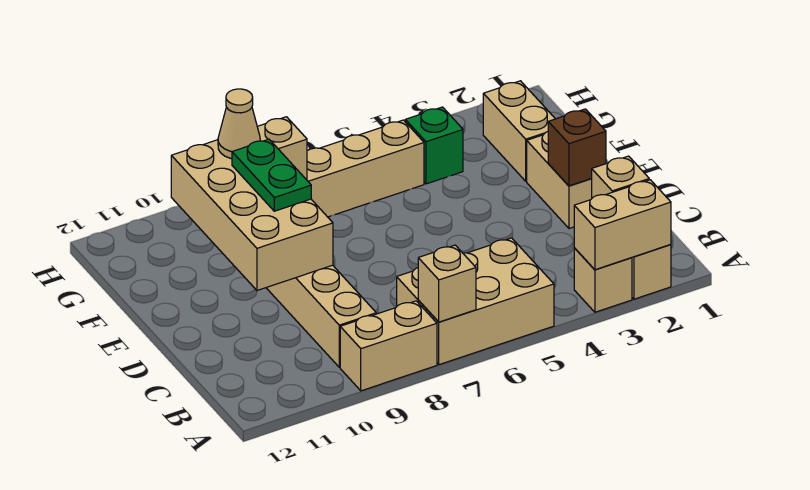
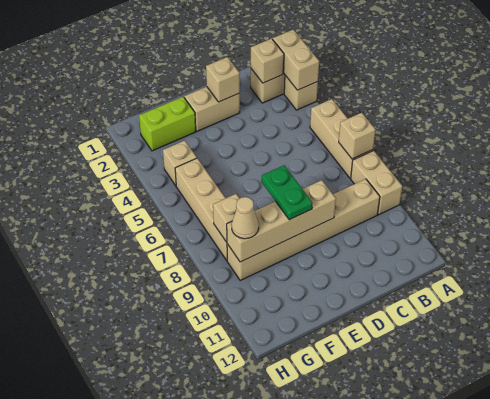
tan brick A5:B7 level 1 -> tan brick A5:A7 level 1
brown brick D2 level 2 -> tan brick D2 level 2
tan brick D9:G10 level 2 -> tan brick D9:G9 level 2
green plate E9:F9 level 3 -> green plate E8:E9 level 3
tan brick F2:G2 level 1 -> lime brick F2:G2 level 1
green brick G4 level 1 -> tan brick G4 level 1

